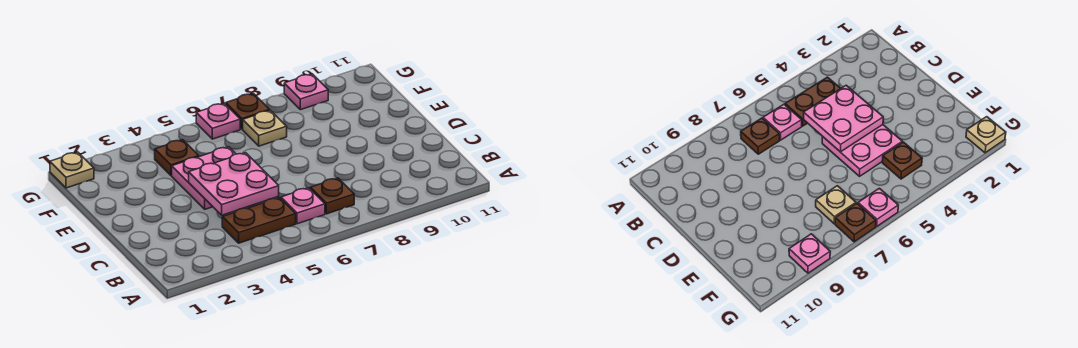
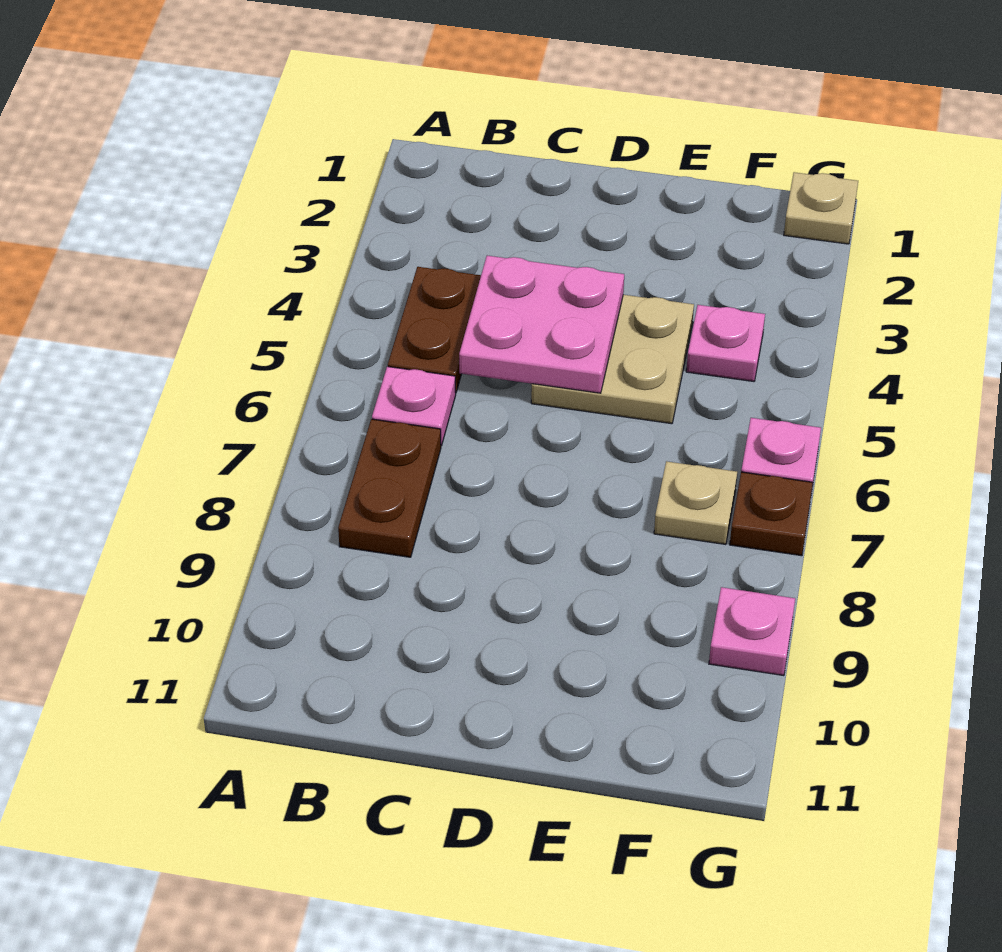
brown plate B7 level 1 -> brown plate B7:B8 level 1
pink plate D4:E5 level 1 -> tan plate D4:E5 level 1
brown plate F4 level 1 -> pink plate F4 level 1

